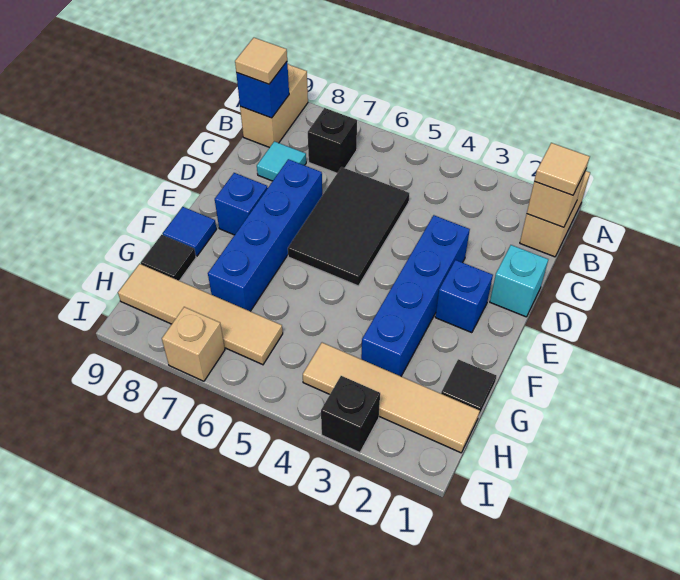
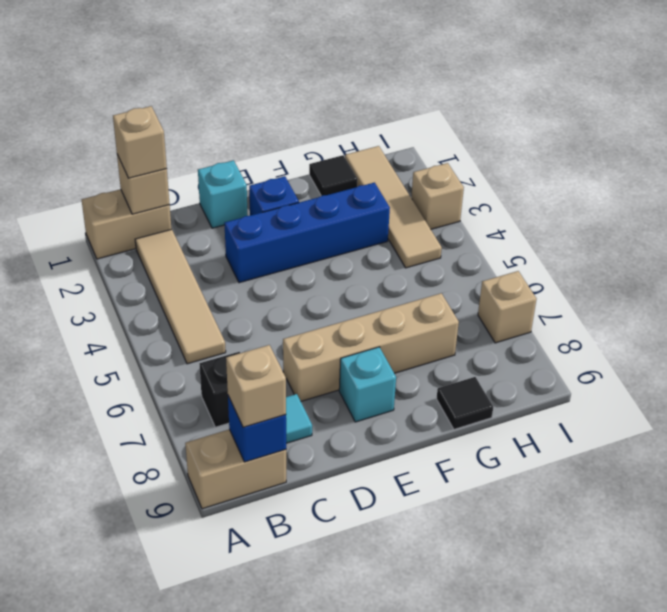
tan tile B1 level 3 -> tan brick B1 level 3
tan tile B9 level 3 -> tan brick B9 level 3
black tile C5:E6 level 1 -> none
blue brick D7:G7 level 1 -> tan brick D7:G7 level 1
blue brick E8 level 1 -> cyan brick E8 level 1
blue tile F9 level 1 -> none
tan tile H6:H9 level 1 -> tan tile B2:B5 level 1
black brick I3 level 1 -> tan brick I3 level 1

